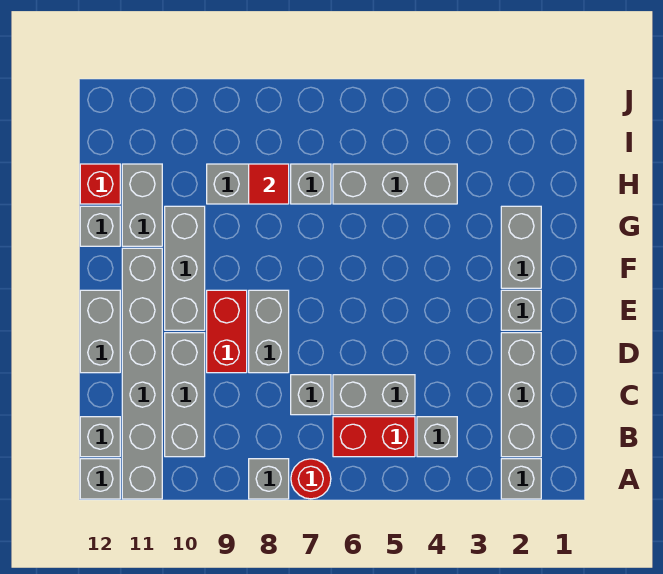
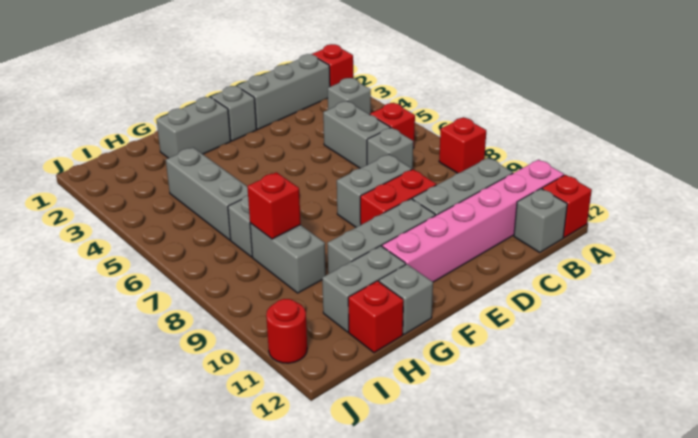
grey brick A2 level 1 -> red brick A2 level 1
red round brick A7 level 1 -> red round brick J11 level 1
grey brick A8 level 1 -> red brick A8 level 1
grey brick A11:F11 level 1 -> pink brick A11:F11 level 1
grey brick A12 level 1 -> red brick A12 level 1
red brick B5:B6 level 1 -> red brick B6 level 1
grey brick D12:E12 level 1 -> none
red tile H8 level 2 -> red brick H8 level 2

